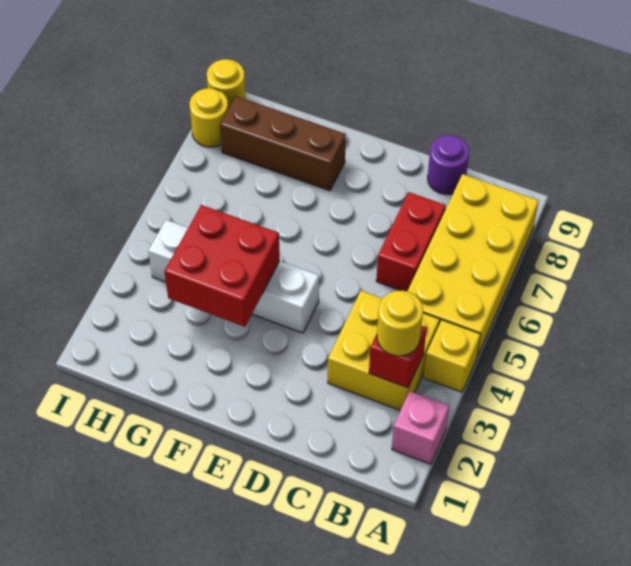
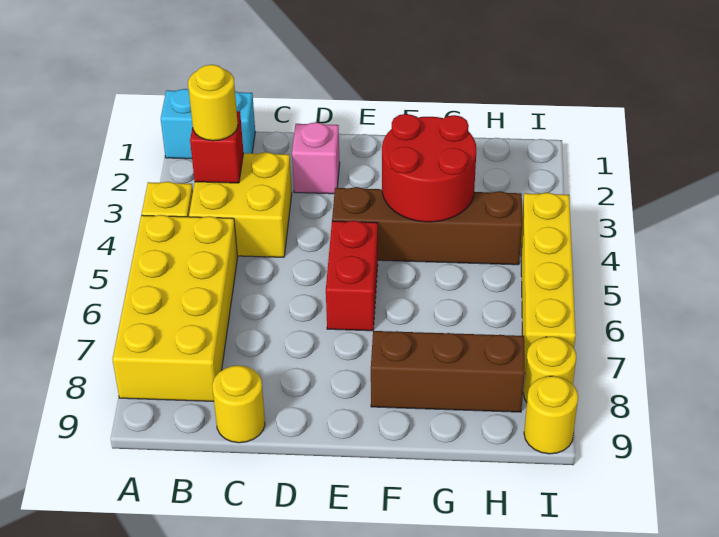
none -> cyan brick A1:B1 level 1
pink brick A2 level 1 -> pink brick D2 level 1
red brick C6:C7 level 1 -> red brick E5:E6 level 1
purple round brick C9 level 1 -> yellow round brick C9 level 1
white brick E4:H4 level 1 -> brown brick E4:H4 level 1
red brick F3:G4 level 2 -> red round brick F3:G4 level 2
none -> yellow brick I4:I7 level 1

